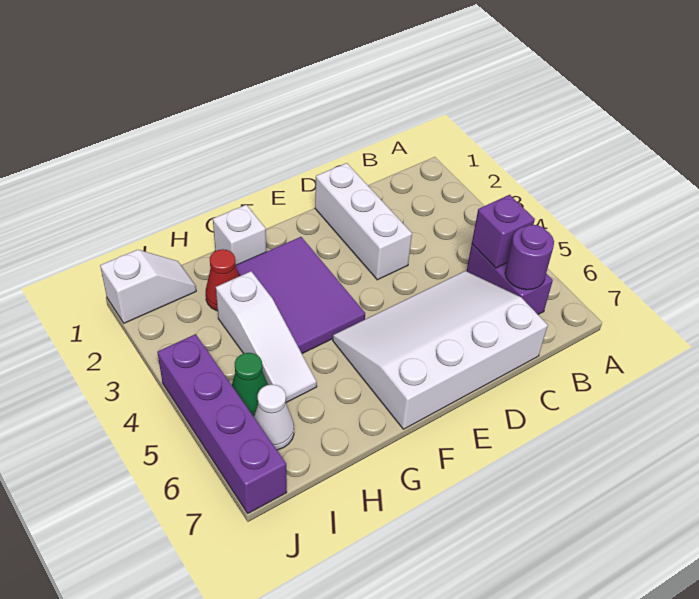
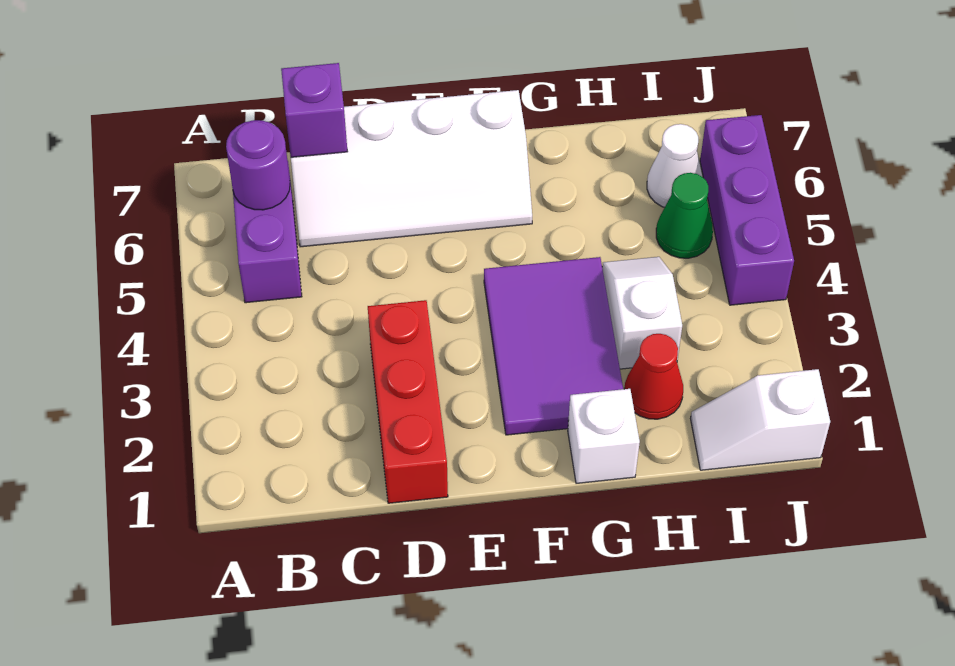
purple brick B5 level 2 -> purple brick C7 level 2
white slope C5:F7 level 1 top 7 -> white slope C6:F7 level 1 top 7
white brick D1:D3 level 1 -> red brick D1:D3 level 1
white slope H3:H5 level 1 top 3 -> white slope H3:H4 level 1 top 3
purple brick J4:J7 level 1 -> purple brick J4:J6 level 1

